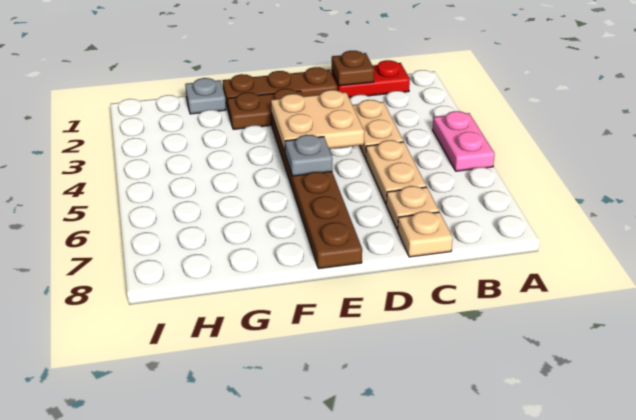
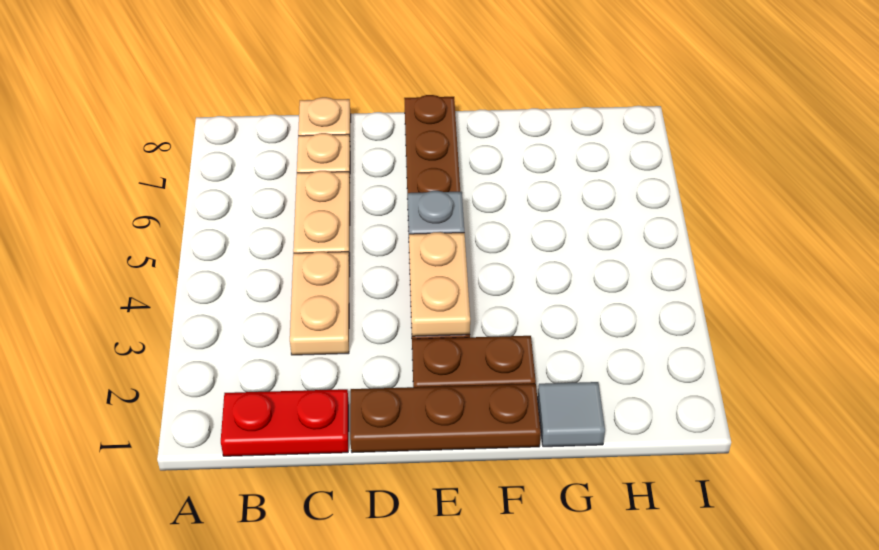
pink plate A4:A5 level 1 -> none
brown plate C1 level 2 -> none
tan plate D3:E4 level 2 -> tan plate E3:E4 level 2
grey plate G1 level 1 -> grey tile G1 level 1

